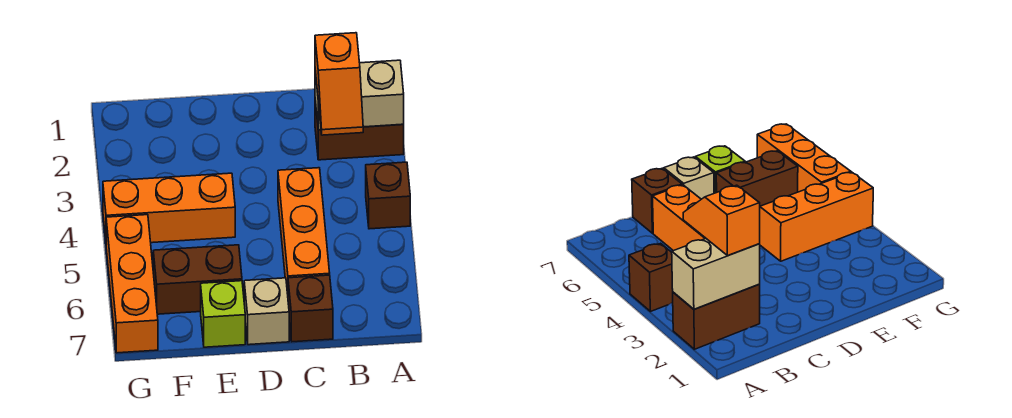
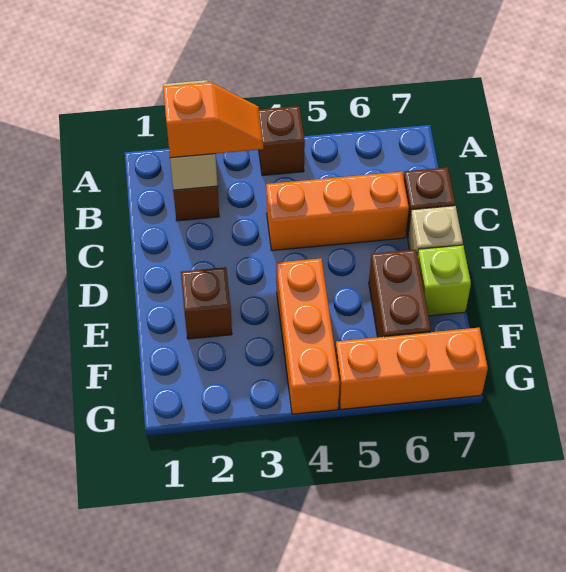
none -> brown brick E2 level 1

